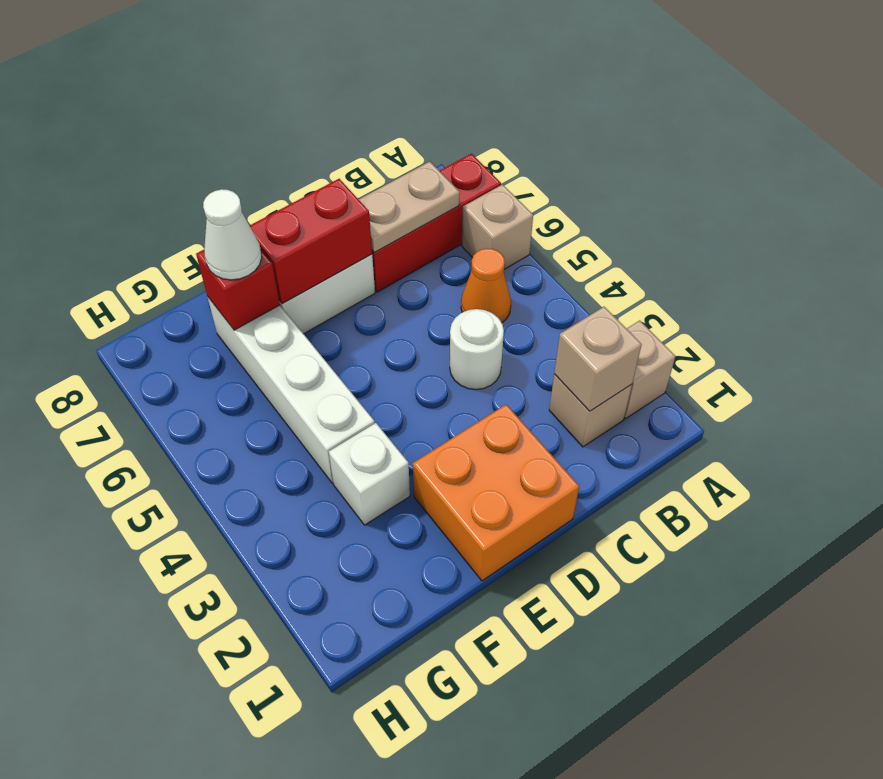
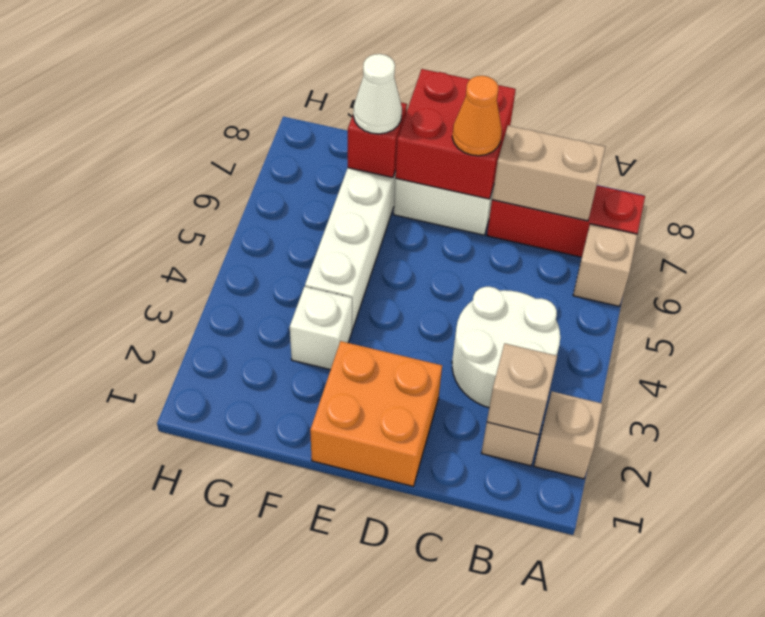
orange cone B5 level 1 -> orange cone D7 level 3
tan plate B7:C7 level 2 -> tan brick B7:C7 level 2
white round brick C4 level 1 -> white round brick B3:C4 level 1
red brick D7:E7 level 2 -> red brick D7:E8 level 2

